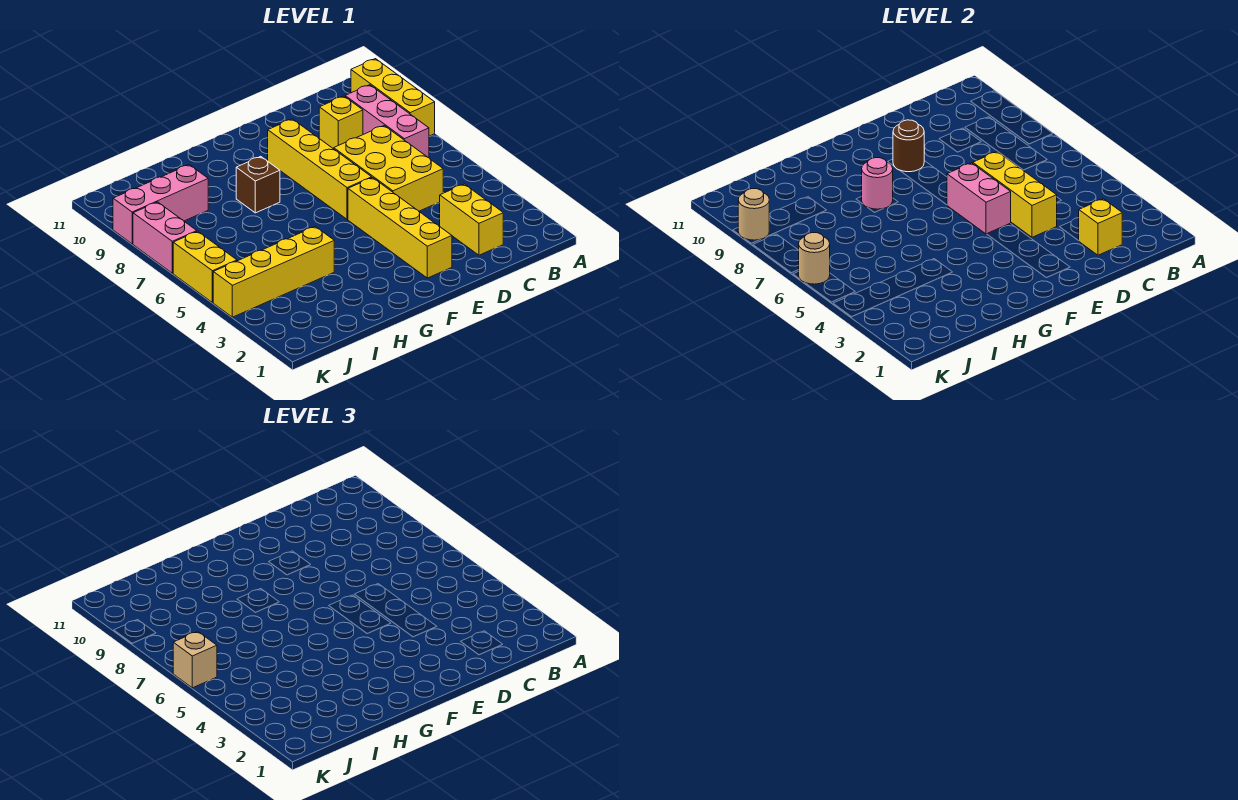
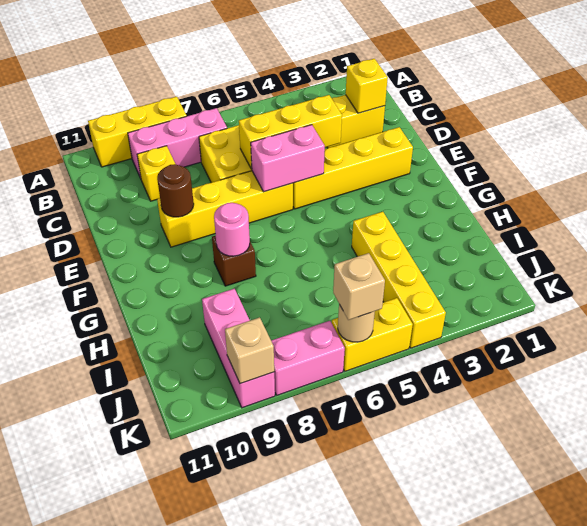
tan round brick K9 level 2 -> tan brick K9 level 2

